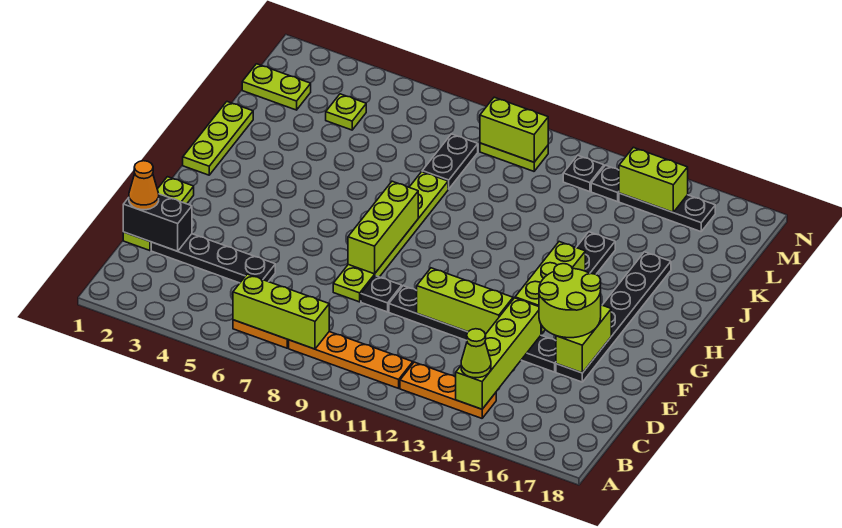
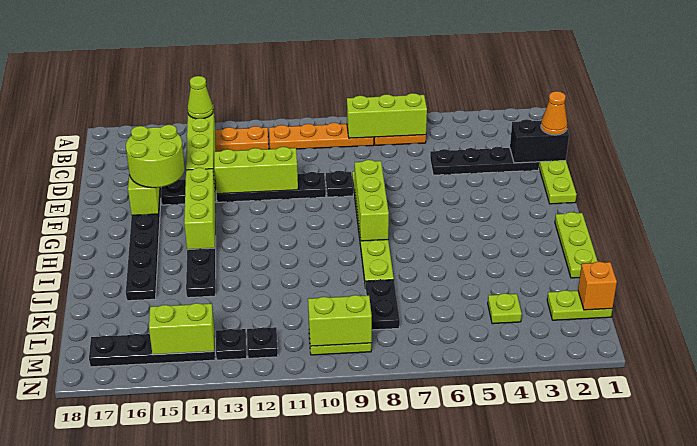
none -> orange brick L1 level 2
black plate M14:M16 level 1 -> black plate M14:M17 level 1

